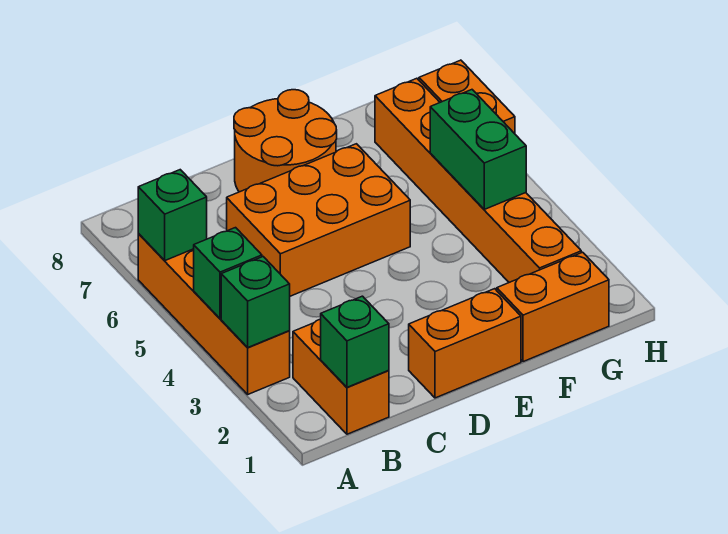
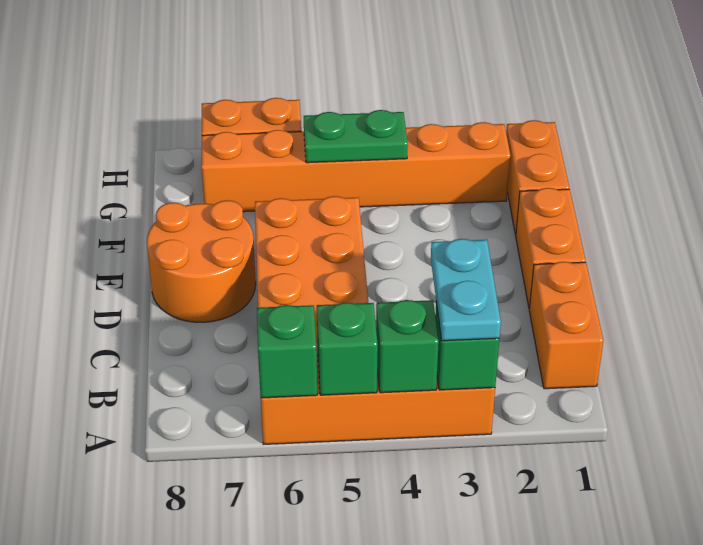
none -> cyan plate A3:B3 level 3
orange brick B1:B2 level 1 -> orange brick B1:C1 level 1
green brick B1 level 2 -> green brick A5 level 2
green brick G4:G5 level 2 -> green plate G4:G5 level 2

